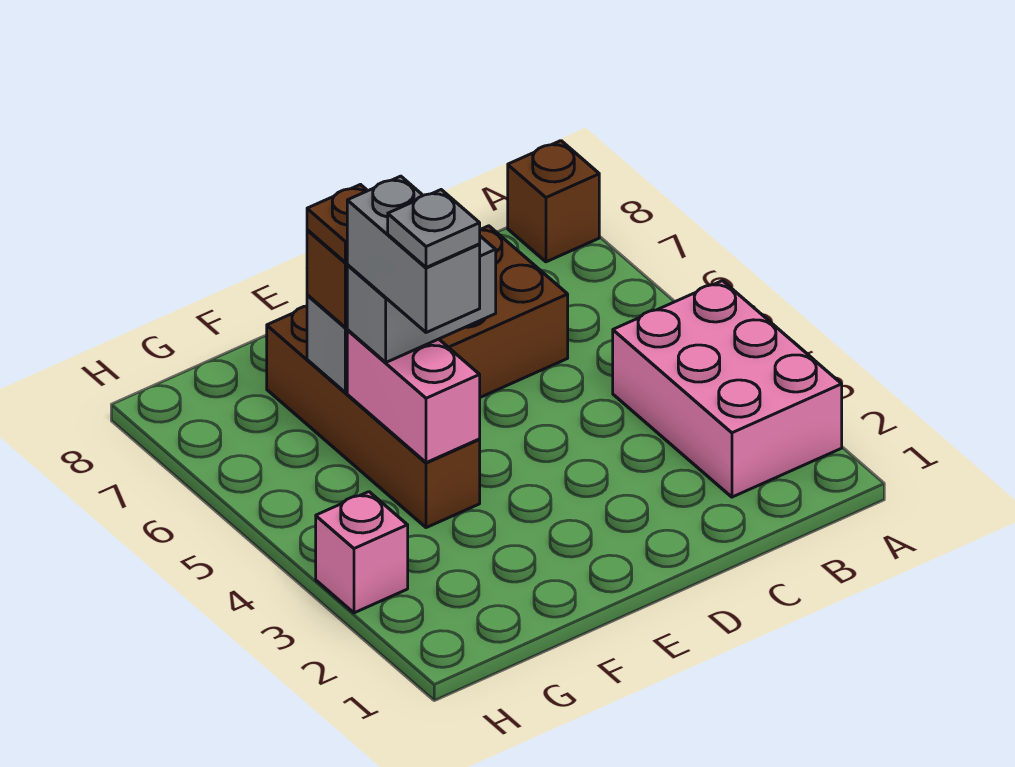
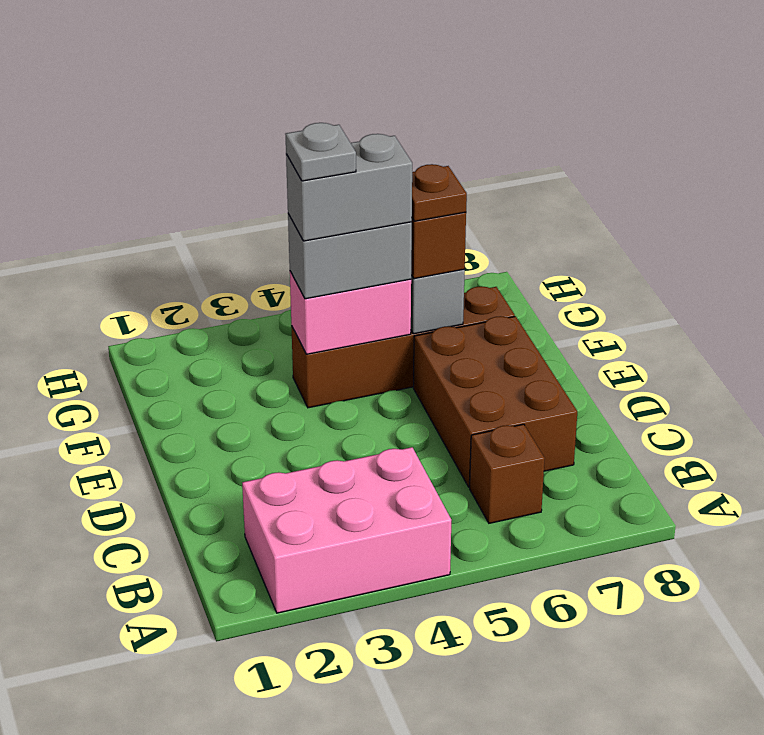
brown brick A8 level 1 -> brown brick B6 level 1
grey brick E5:F5 level 3 -> grey brick F4:F5 level 3
pink brick H3 level 1 -> none

